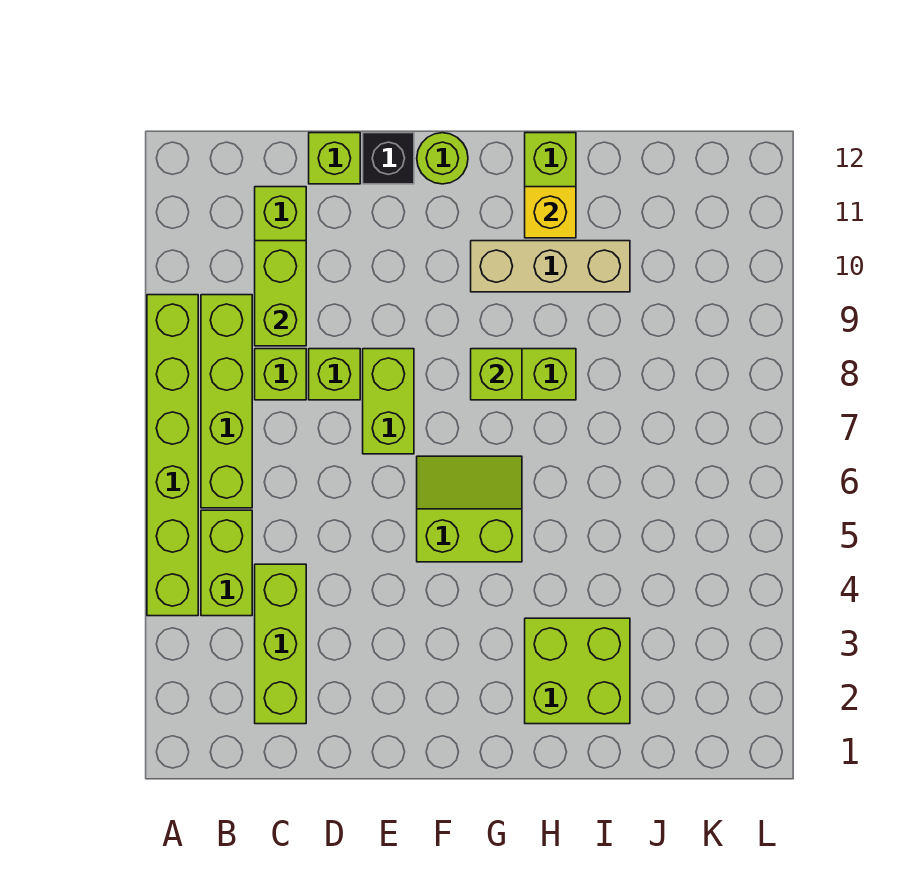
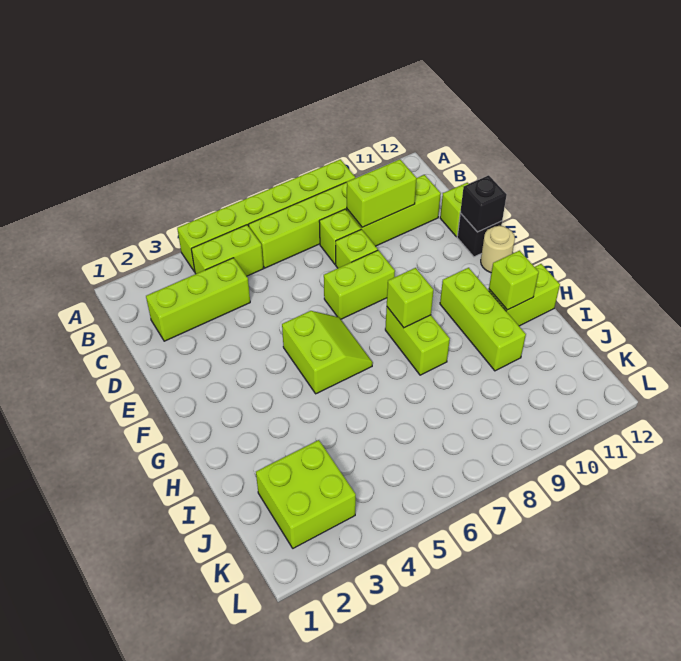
none -> black brick E12 level 2
lime round brick F12 level 1 -> tan round brick F12 level 1
tan brick G10:I10 level 1 -> lime brick G10:I10 level 1
lime brick H2:I3 level 1 -> lime brick J2:K3 level 1
yellow brick H11 level 2 -> lime brick H11 level 2

